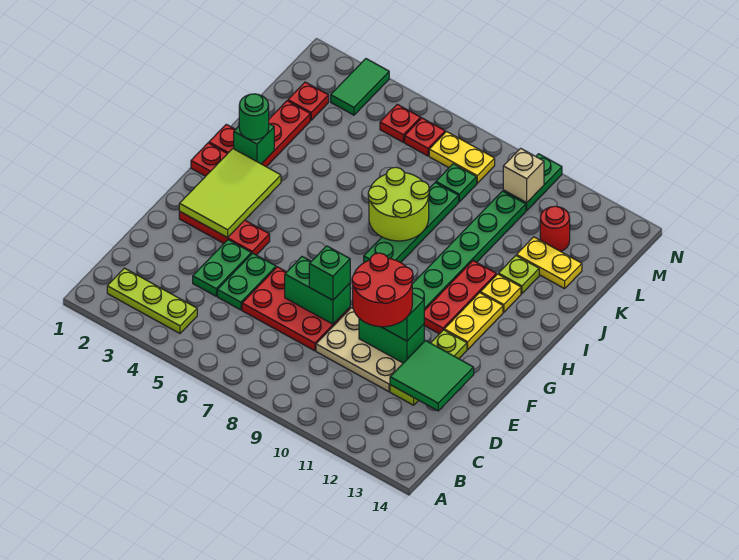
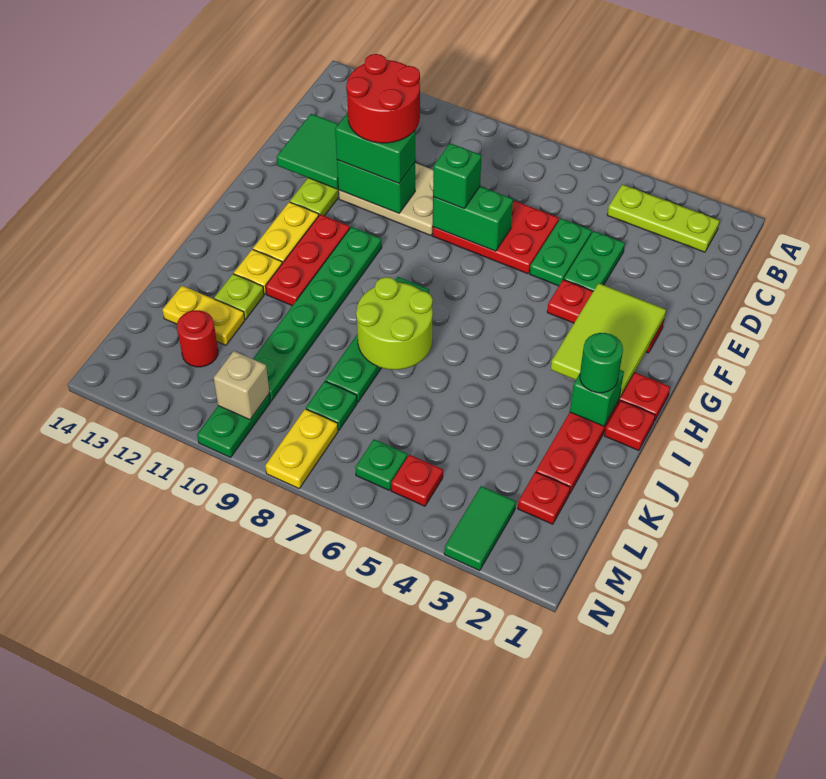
red plate M6 level 1 -> green plate M6 level 1
yellow plate M7:M8 level 1 -> yellow plate M8:N8 level 1

